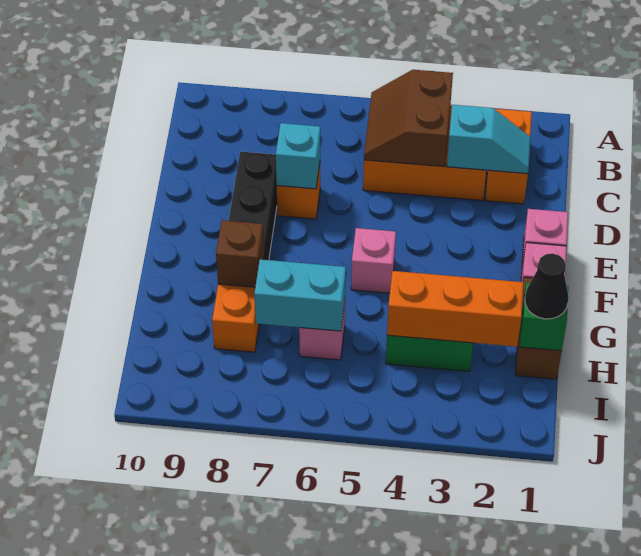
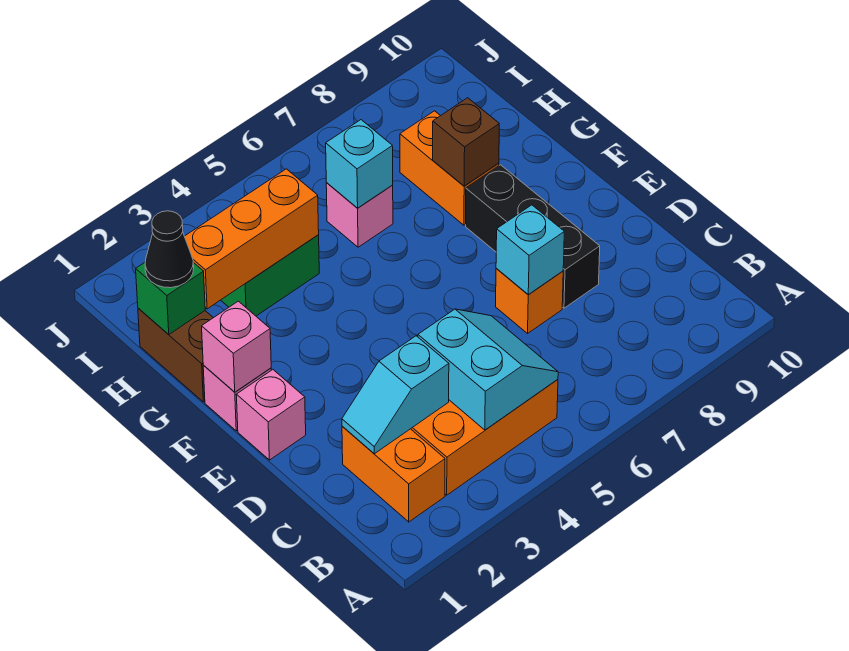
brown slope B4:C5 level 2 top 4 -> cyan slope B4:C5 level 2 top 4
pink brick F5 level 1 -> pink brick F1 level 2
cyan brick H6:H7 level 2 -> cyan brick H6 level 2

